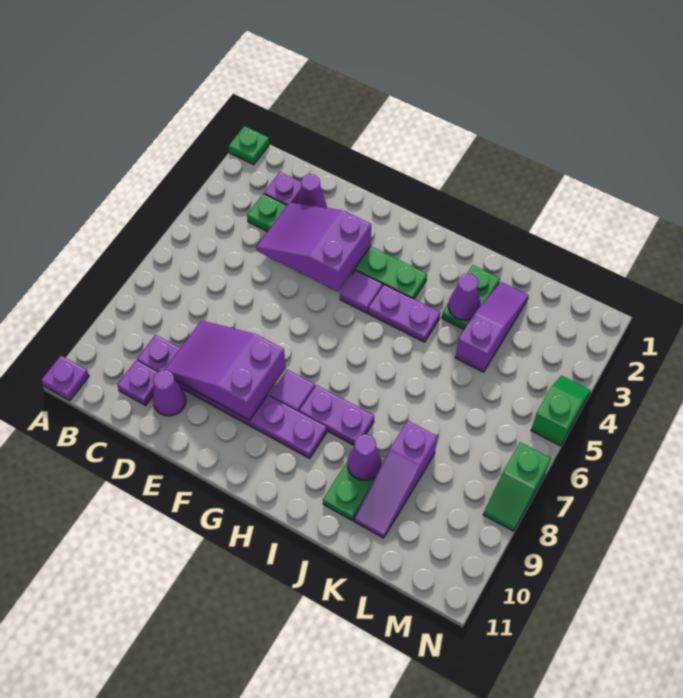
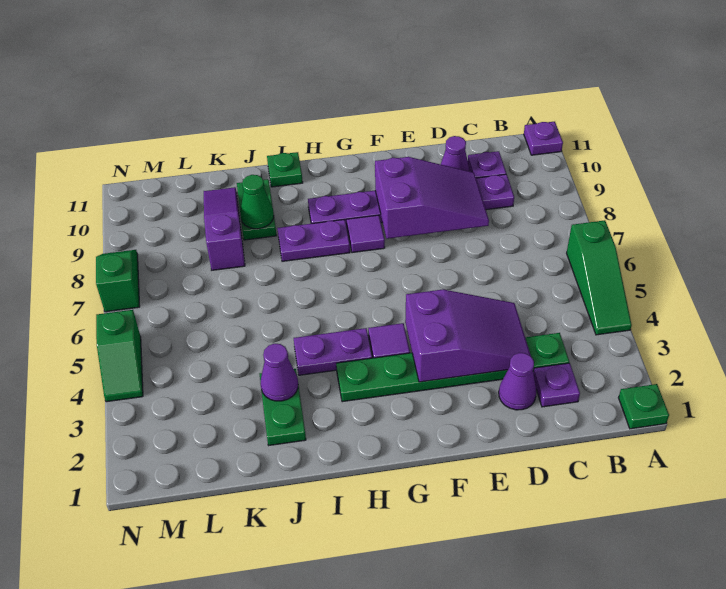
none -> green slope A4:A6 level 1 top 6
none -> green plate I11 level 1
purple cone J9 level 2 -> green cone J9 level 2
purple slope K2:K4 level 1 top 4 -> none

